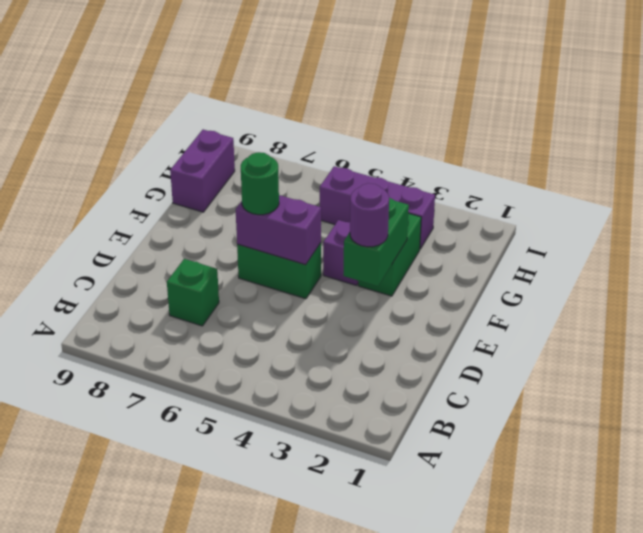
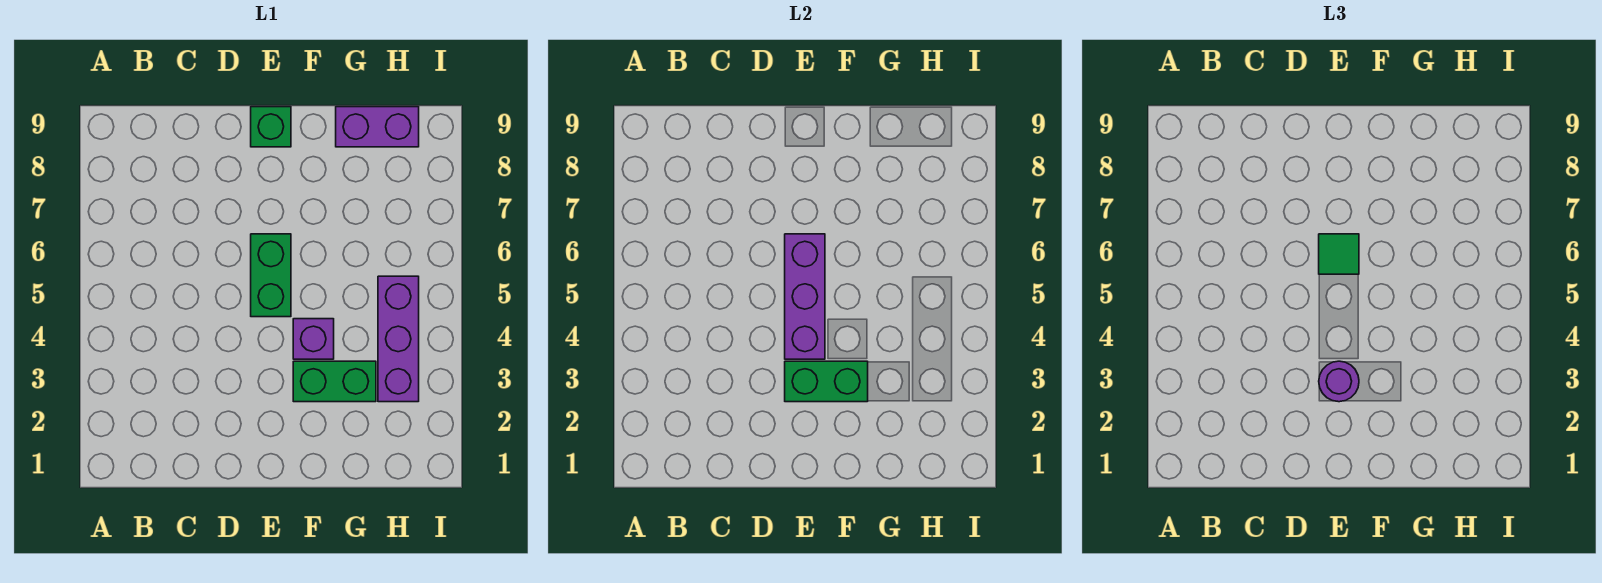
green brick C7 level 1 -> green brick E9 level 1
purple brick E5:E6 level 2 -> purple brick E4:E6 level 2
green round brick E6 level 3 -> green tile E6 level 3

